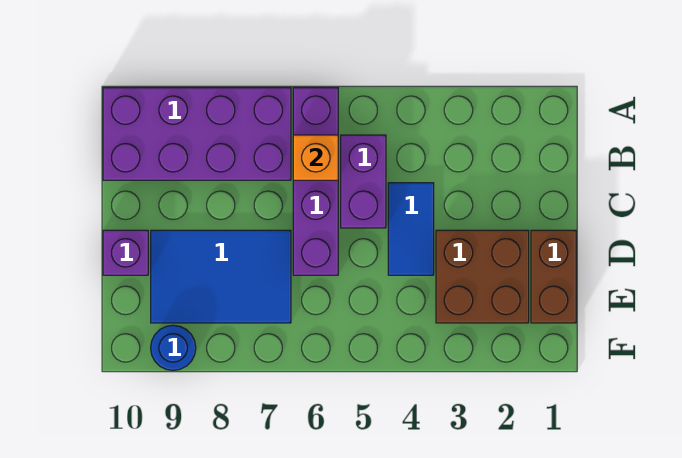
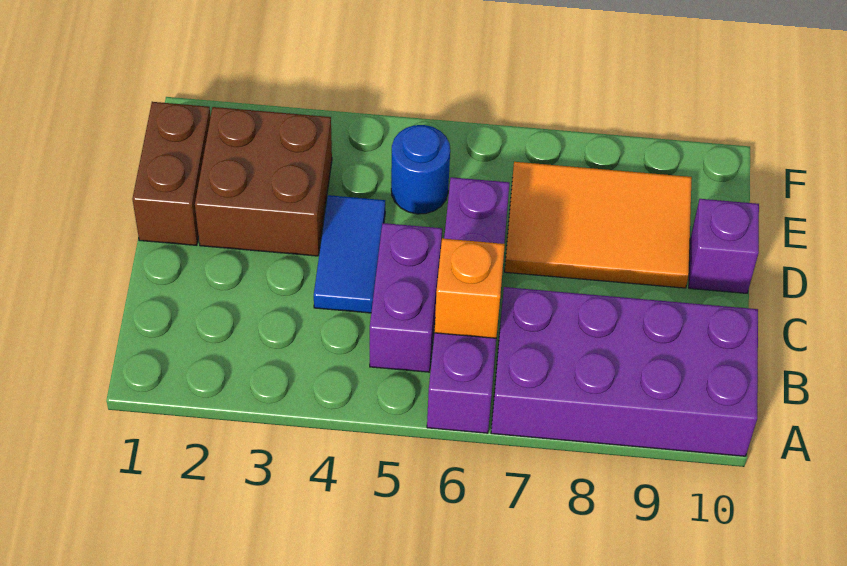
blue tile D7:E9 level 1 -> orange tile D7:E9 level 1
blue round brick F9 level 1 -> blue round brick E5 level 1

